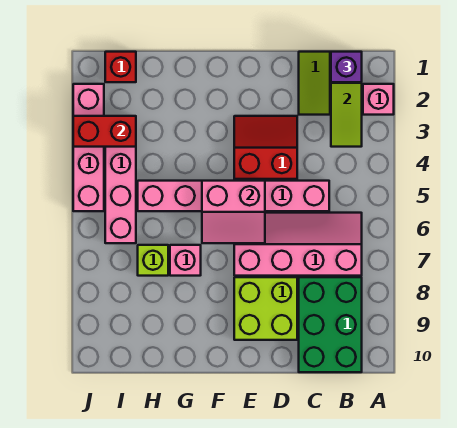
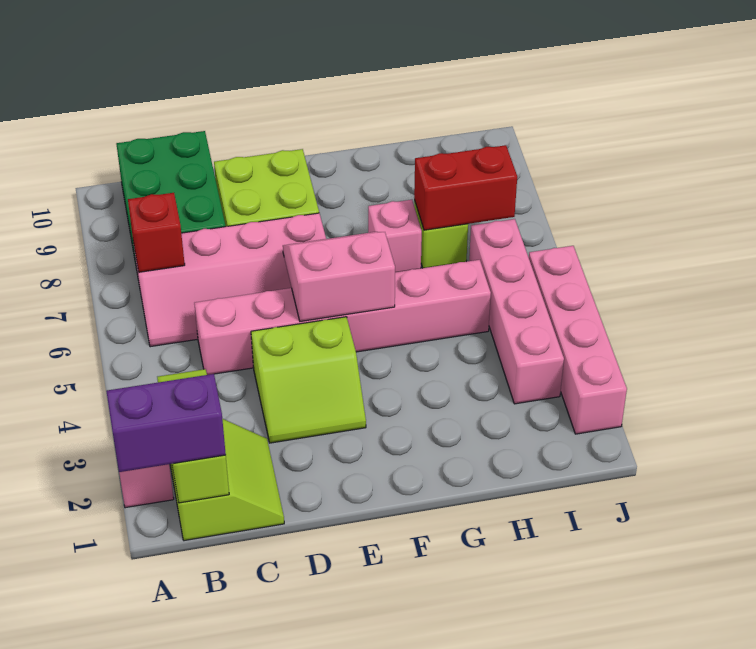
purple brick B1 level 3 -> purple brick A1:B1 level 3
red slope D3:E4 level 1 top 4 -> lime slope D3:E4 level 1 top 4
red brick I1 level 1 -> red brick B7 level 2
red brick I3:J3 level 2 -> red brick H7:I7 level 2

